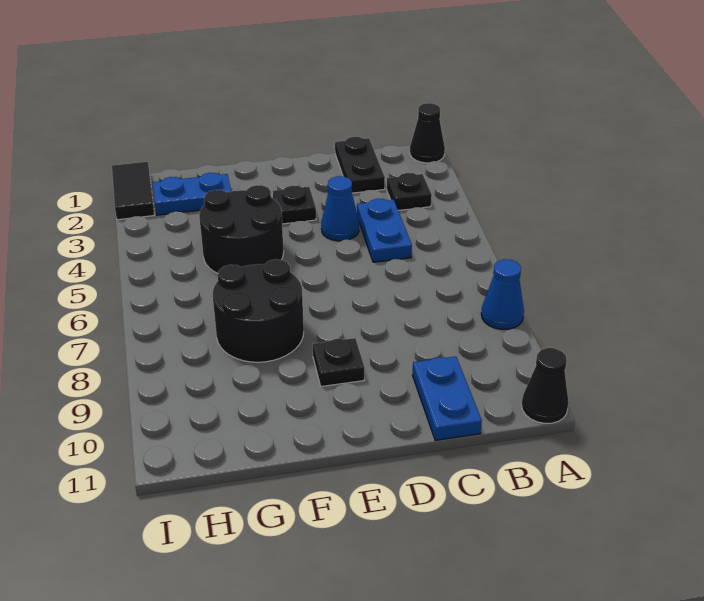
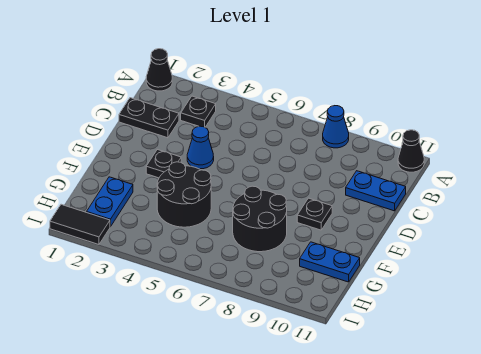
blue plate C4:C5 level 1 -> blue plate G10:G11 level 1

